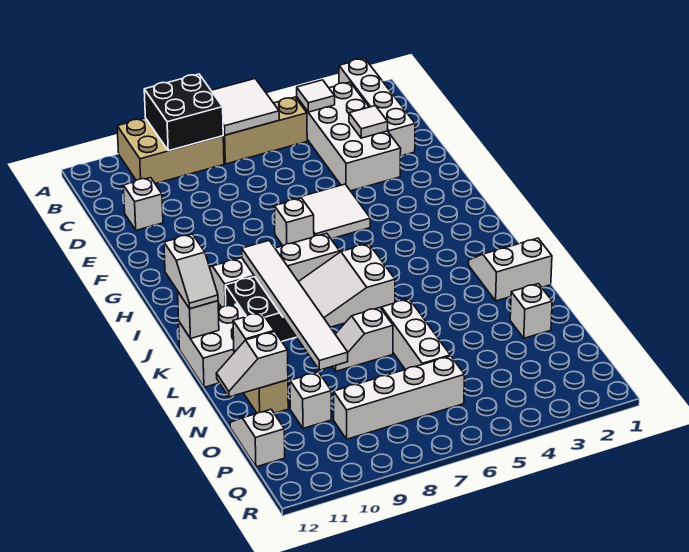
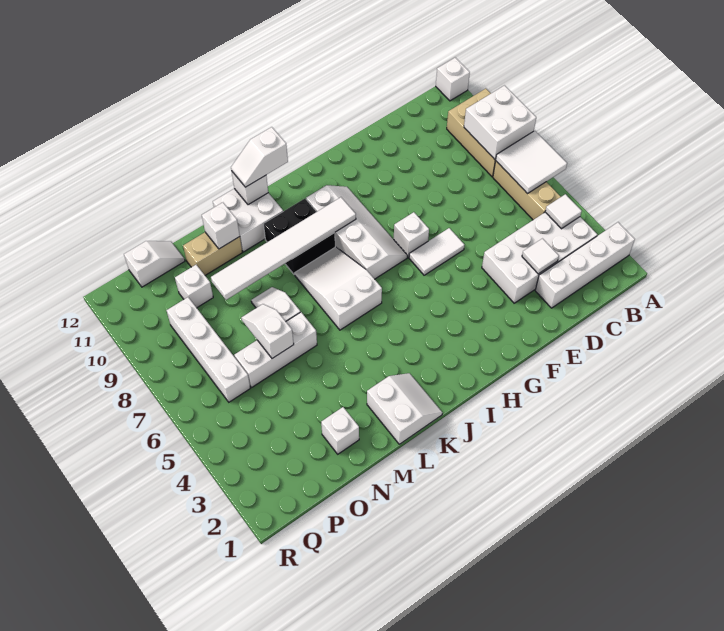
black brick A8:B9 level 2 -> white brick A8:B9 level 2
white brick D11 level 1 -> white brick A12 level 1
white tile F5:G6 level 1 -> white tile F6:G6 level 1
white slope N11:N12 level 2 top 11 -> white slope N6:N7 level 2 top 6

